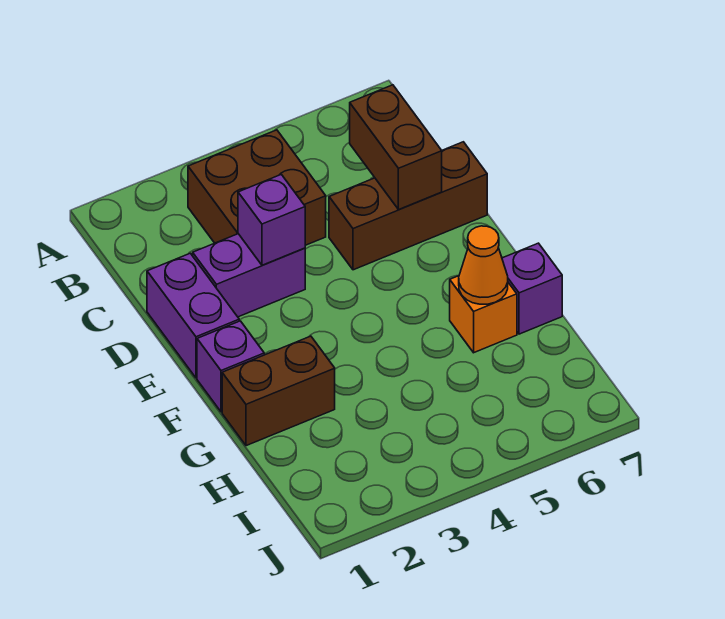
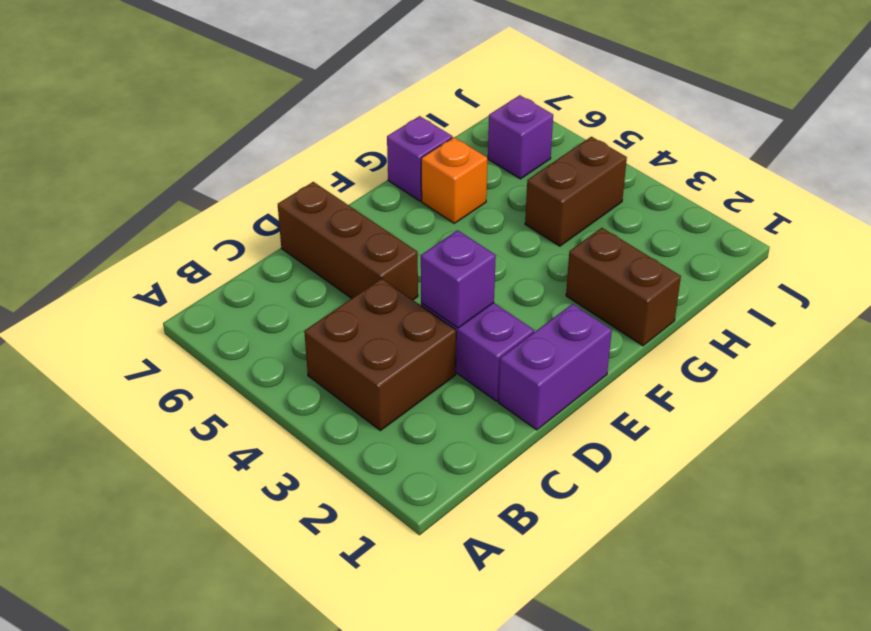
brown brick C6:D6 level 2 -> brown brick H4:I4 level 1
purple brick F1 level 1 -> purple brick I6 level 1
orange cone G6 level 2 -> none

